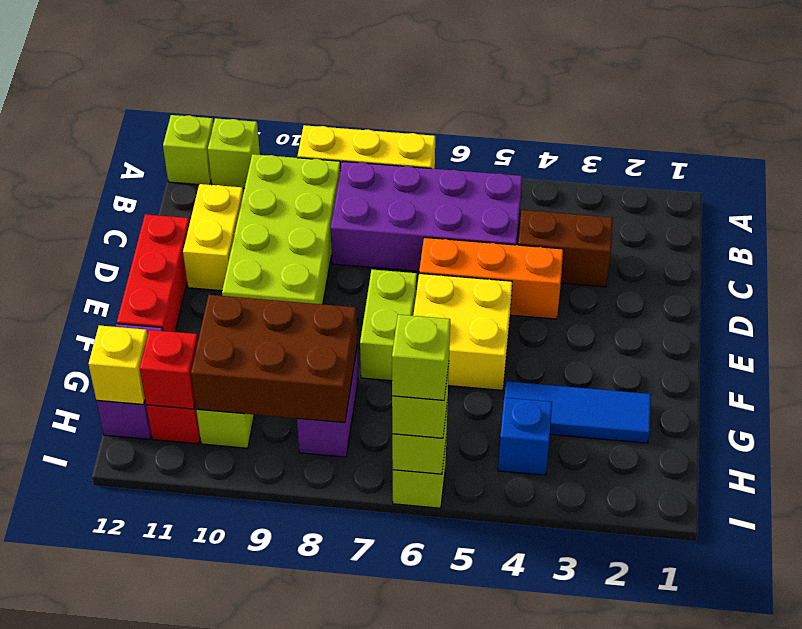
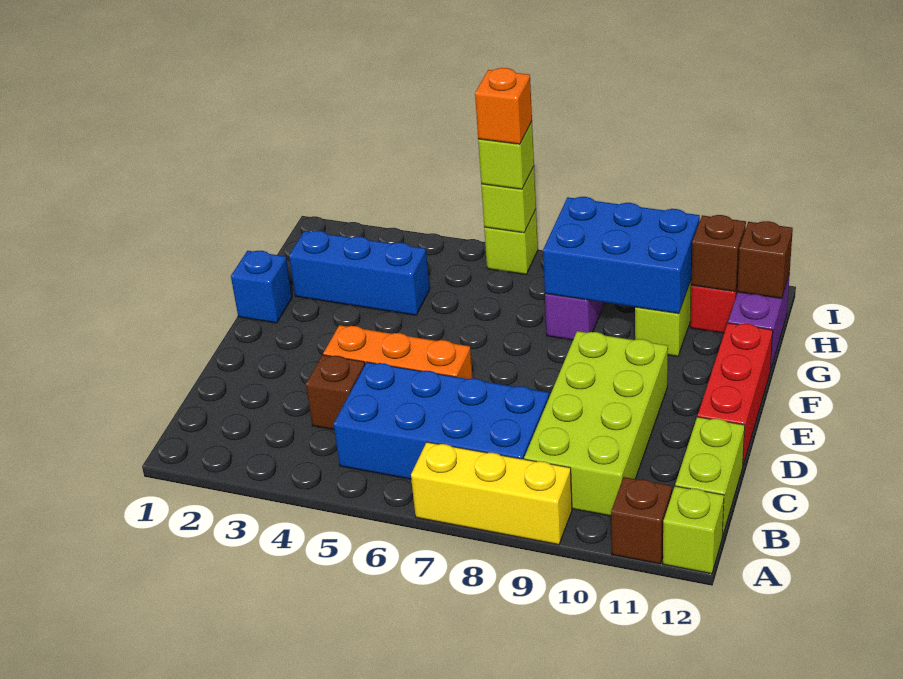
lime brick A11 level 1 -> brown brick A11 level 1
purple brick B5:C8 level 1 -> blue brick B5:C8 level 1
brown brick C3:C4 level 1 -> brown brick C4 level 1
yellow brick C11:D11 level 1 -> none
yellow brick E5:F6 level 1 -> none
lime brick E7:F7 level 1 -> lime brick B12:C12 level 1
blue tile G2:G4 level 1 -> blue brick G2:G4 level 1
brown brick G8:H10 level 2 -> blue brick G8:H10 level 2
blue brick H4 level 1 -> blue brick F1 level 1
red brick H11 level 2 -> brown brick H11 level 2
yellow brick H12 level 2 -> brown brick H12 level 2
lime brick I6 level 4 -> orange brick I6 level 4

